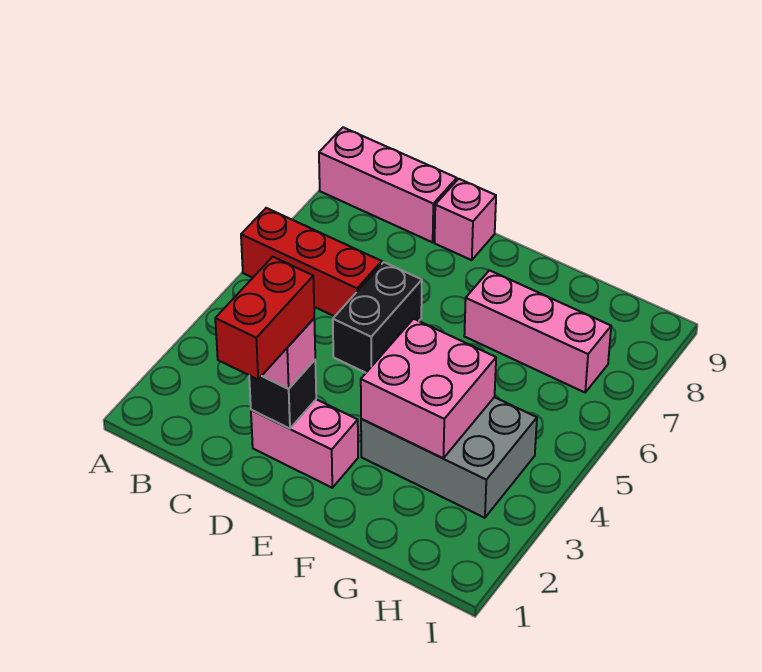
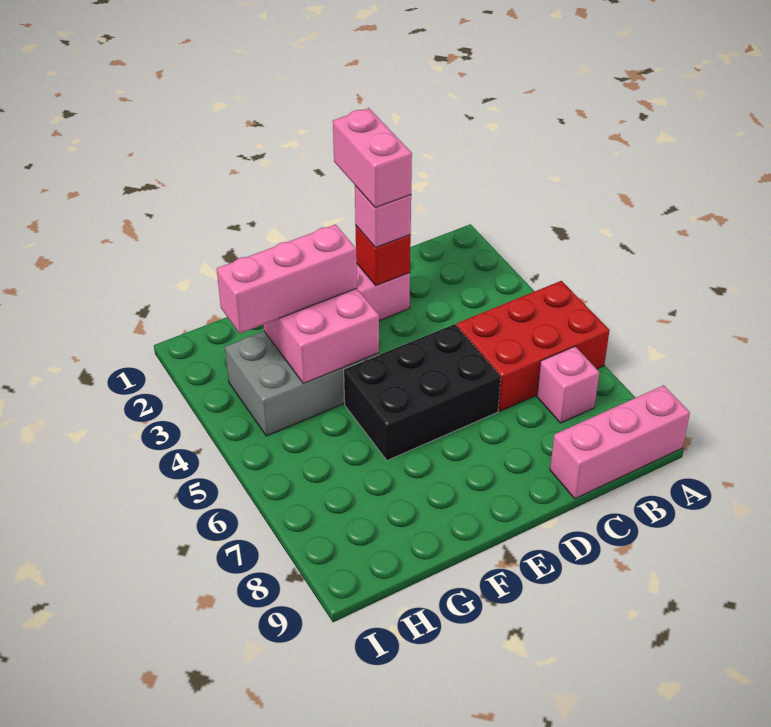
red brick A6:C6 level 1 -> red brick A5:C6 level 1
red brick D1:D2 level 4 -> pink brick D1:D2 level 4
black brick D2 level 2 -> red brick D2 level 2
black brick D5:D6 level 1 -> black brick D5:F6 level 1
pink brick D9 level 1 -> pink brick B7 level 1
pink brick F7:H7 level 1 -> pink brick F3:H3 level 3

